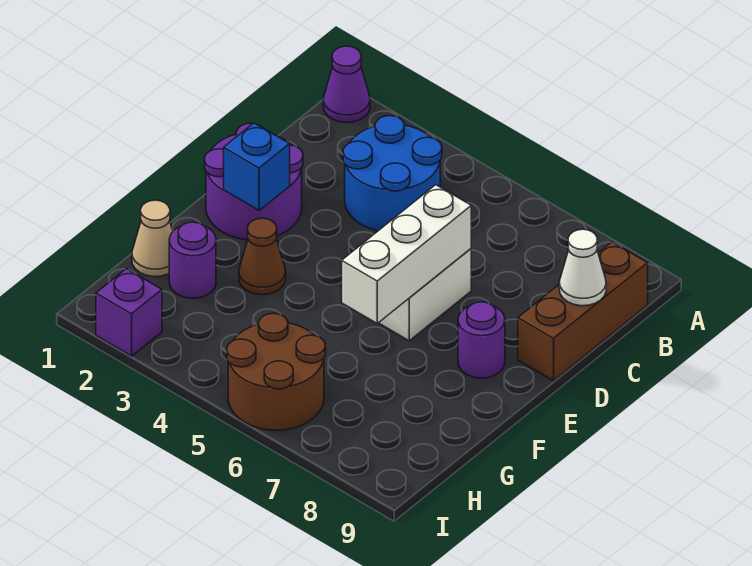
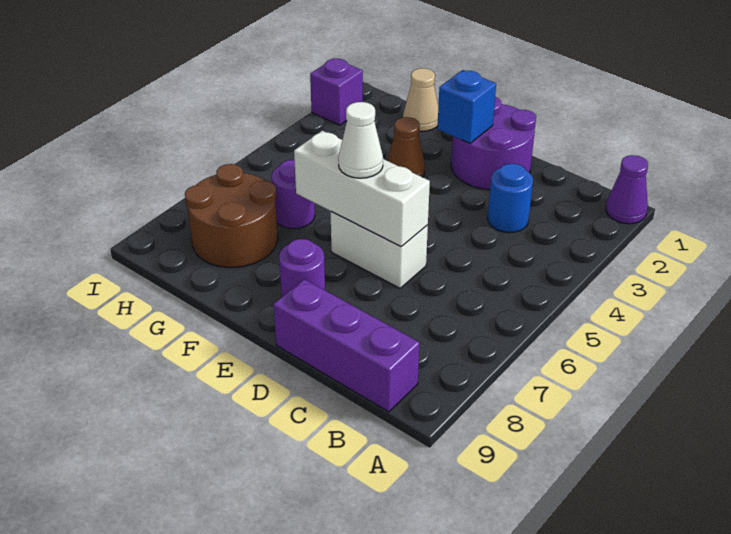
blue round brick B3:C4 level 1 -> blue round brick C3 level 1
brown brick B9:D9 level 1 -> purple brick B9:D9 level 1
white cone C9 level 2 -> white cone E6 level 3
purple round brick G2 level 1 -> purple round brick G6 level 1
brown round brick H5:I6 level 1 -> brown round brick G7:H8 level 1

